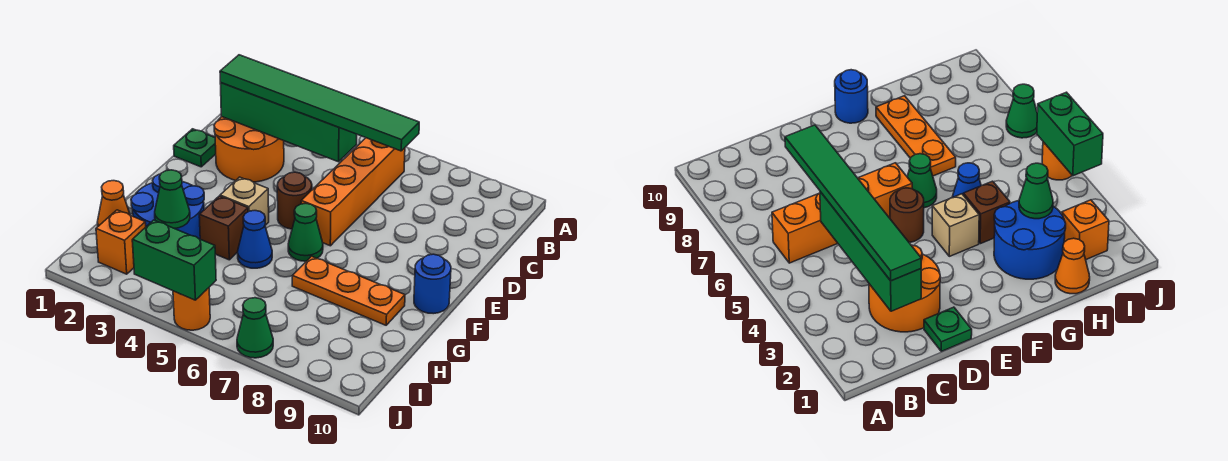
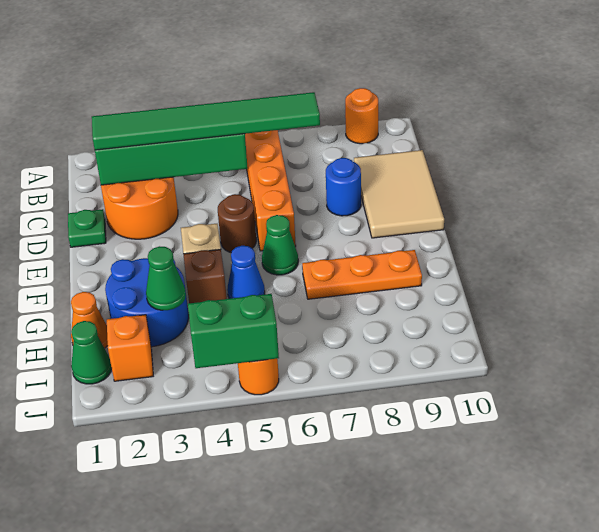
none -> orange round brick A9 level 1
none -> tan tile C9:E10 level 1
blue round brick F10 level 1 -> blue round brick D8 level 1
green cone J7 level 1 -> green cone I1 level 1

